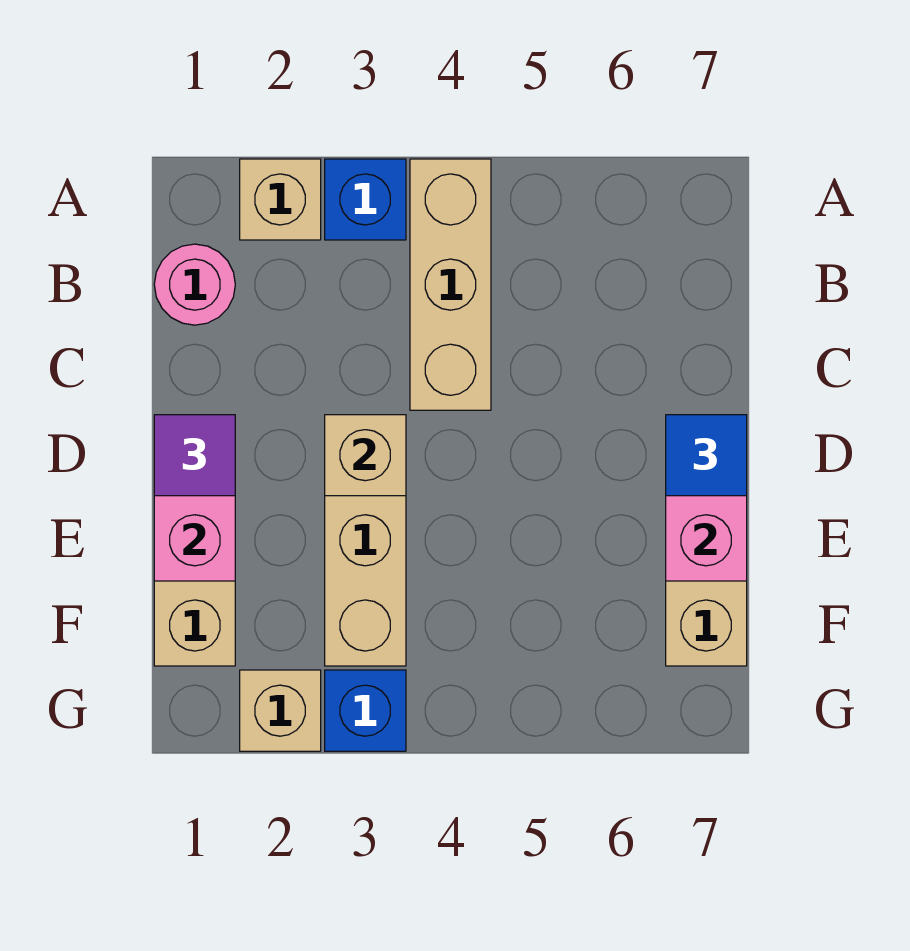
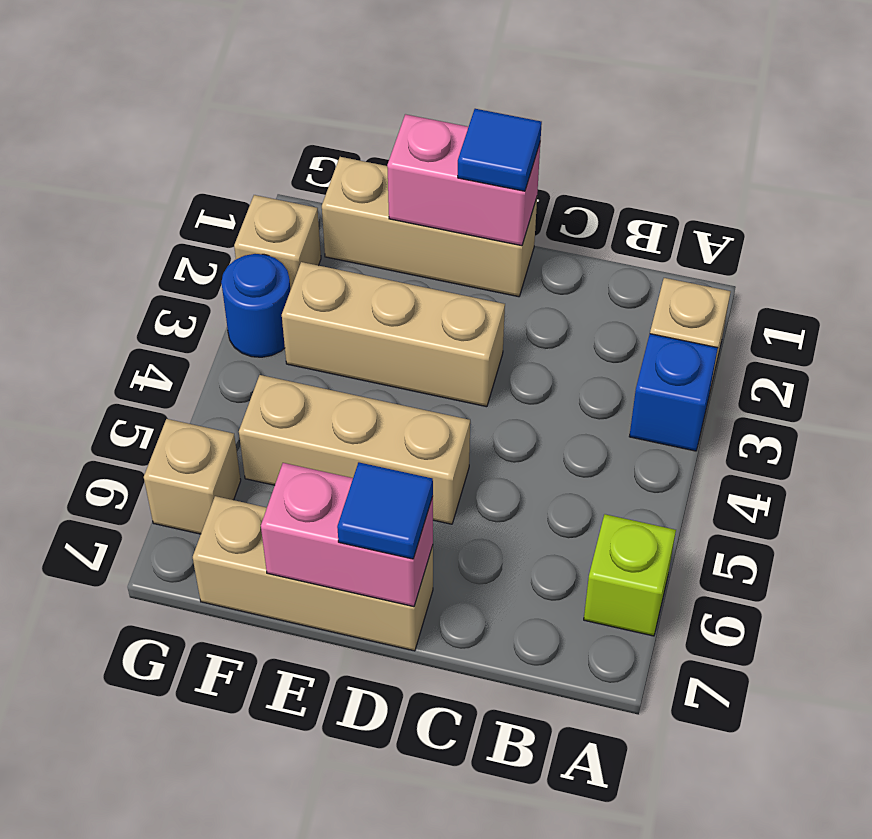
tan brick A4:C4 level 1 -> tan brick D5:F5 level 1
none -> lime brick A6 level 1
pink round brick B1 level 1 -> none
purple tile D1 level 3 -> blue tile D1 level 3
tan brick D3 level 2 -> tan brick G6 level 1
blue brick G3 level 1 -> blue round brick G3 level 1

